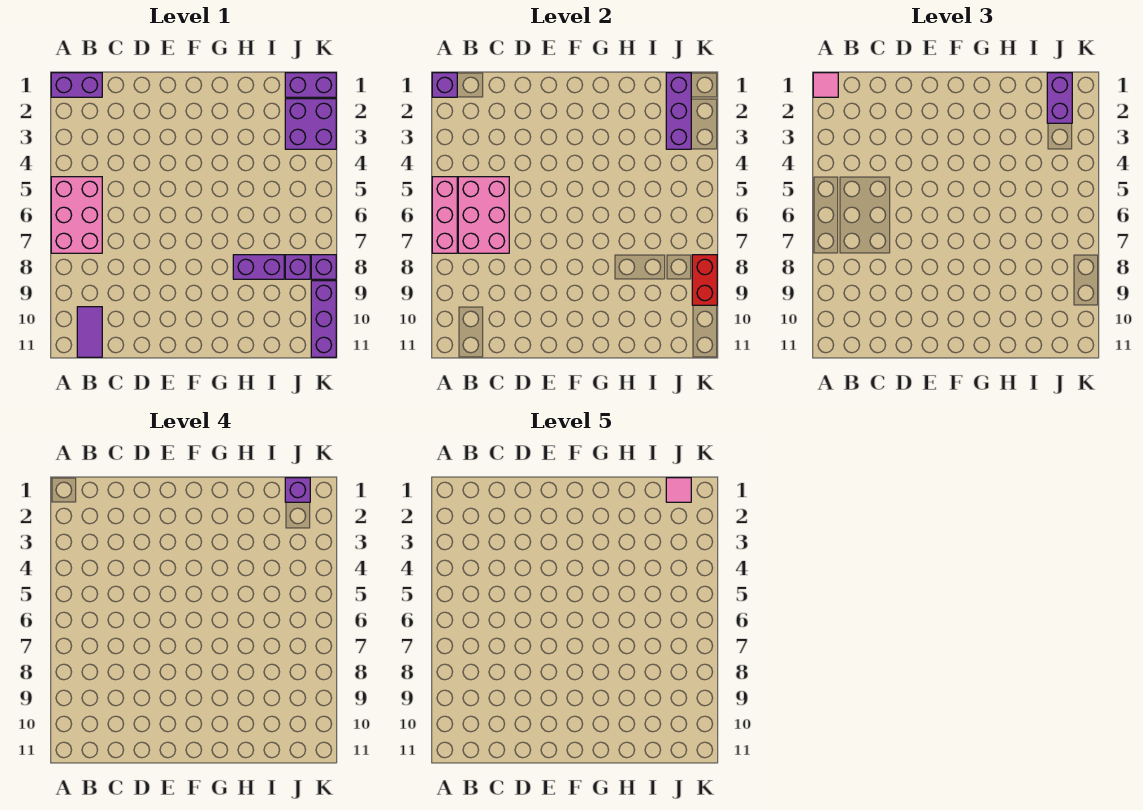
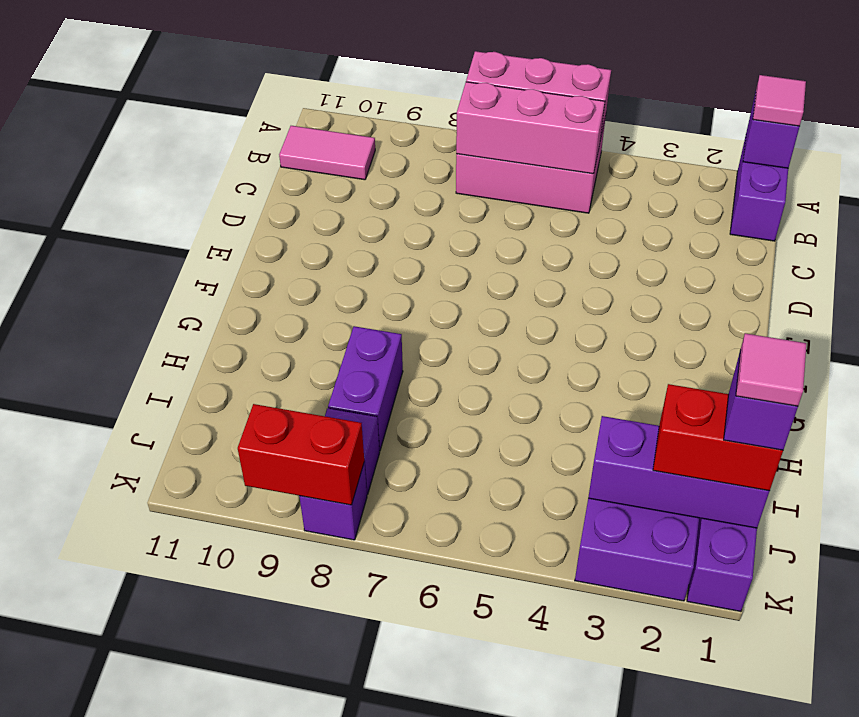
pink brick B5:C7 level 2 -> pink brick B5:B7 level 2
purple tile B10:B11 level 1 -> pink tile B10:B11 level 1
purple brick J1:J2 level 3 -> red brick J1:J2 level 3
purple brick K9:K11 level 1 -> none

